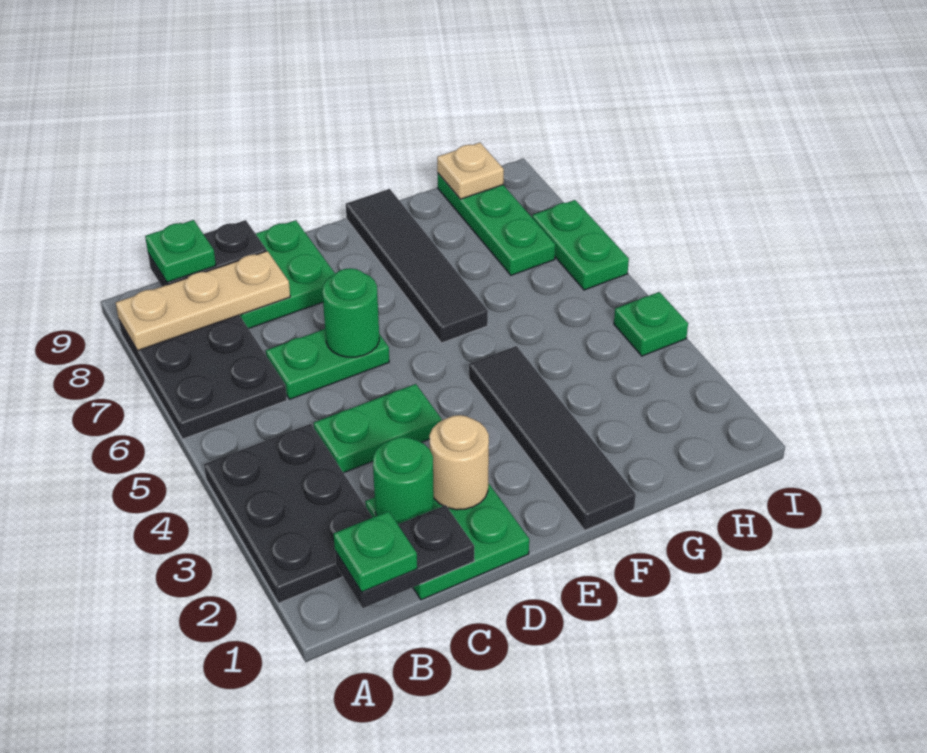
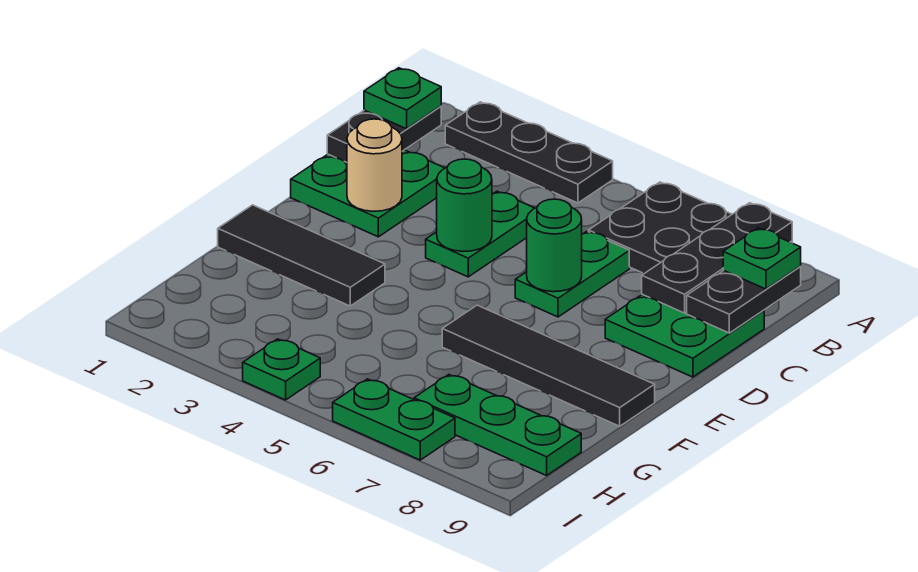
black plate A2:B4 level 1 -> black plate A2:A4 level 1
tan plate A8:C8 level 2 -> black plate A8:C8 level 2
green round brick C2 level 2 -> green round brick D4 level 2
black tile F1:F4 level 1 -> black tile F1:F3 level 1
tan plate H9 level 2 -> none

